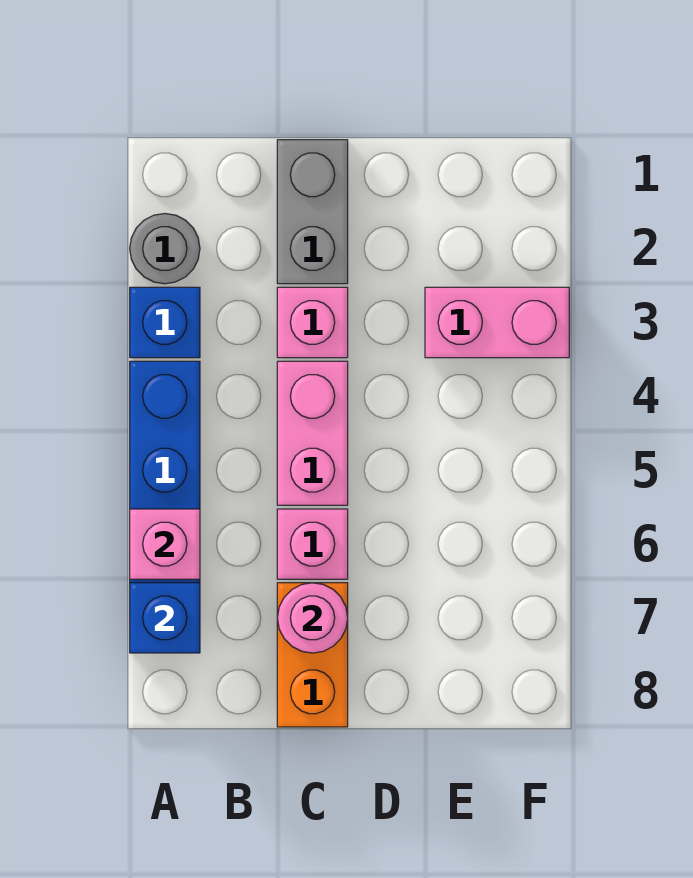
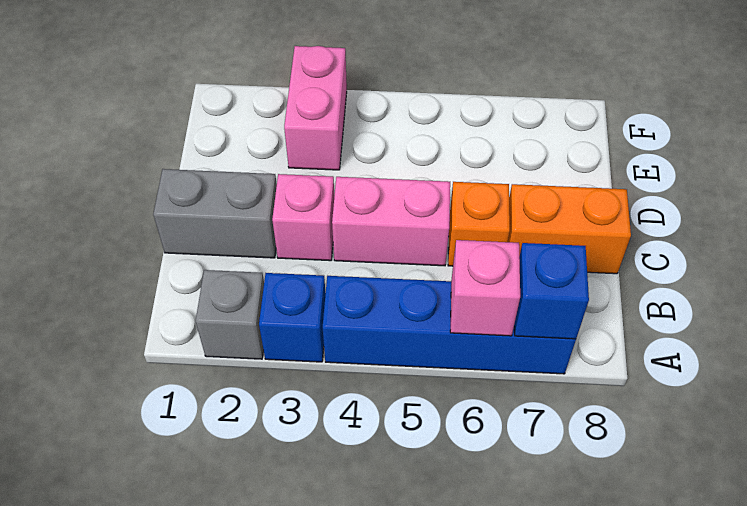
grey round brick A2 level 1 -> grey brick A2 level 1
pink brick C6 level 1 -> orange brick C6 level 1
pink round brick C7 level 2 -> none

